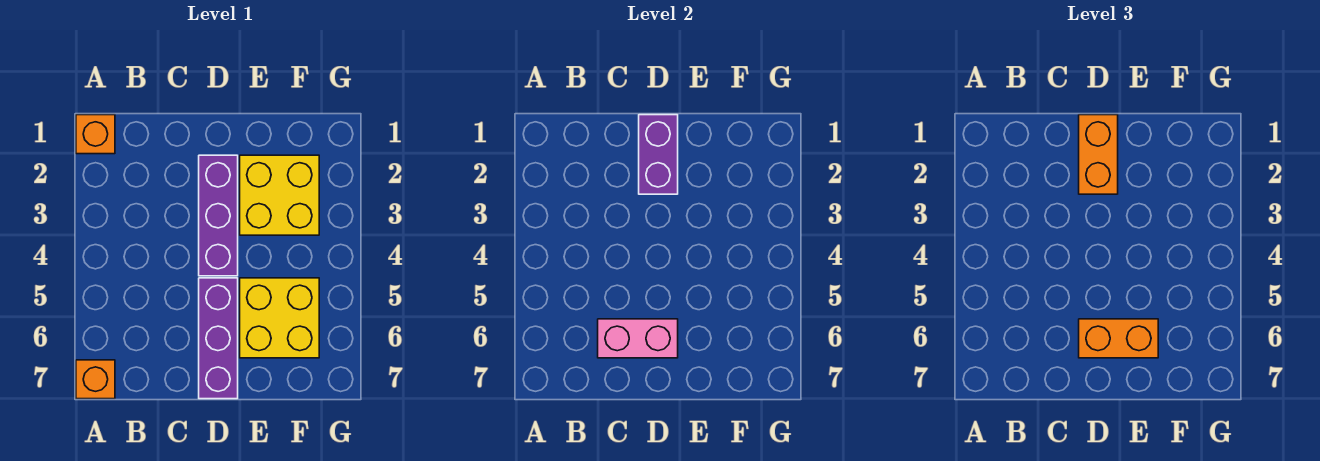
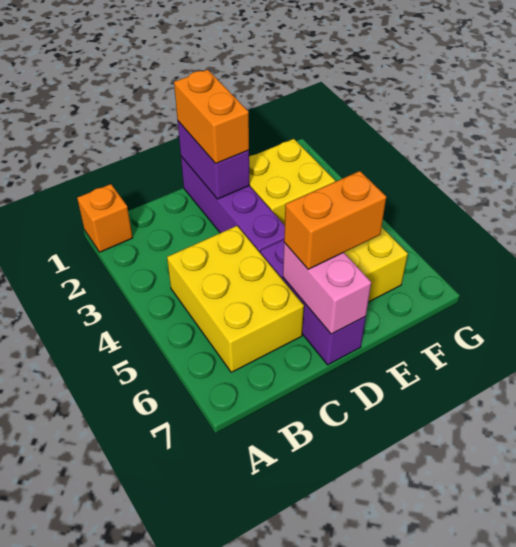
orange brick A7 level 1 -> none
none -> yellow brick B4:C6 level 1
pink brick C6:D6 level 2 -> pink brick D6:D7 level 2
purple brick D2:D4 level 1 -> purple brick D1:D4 level 1

